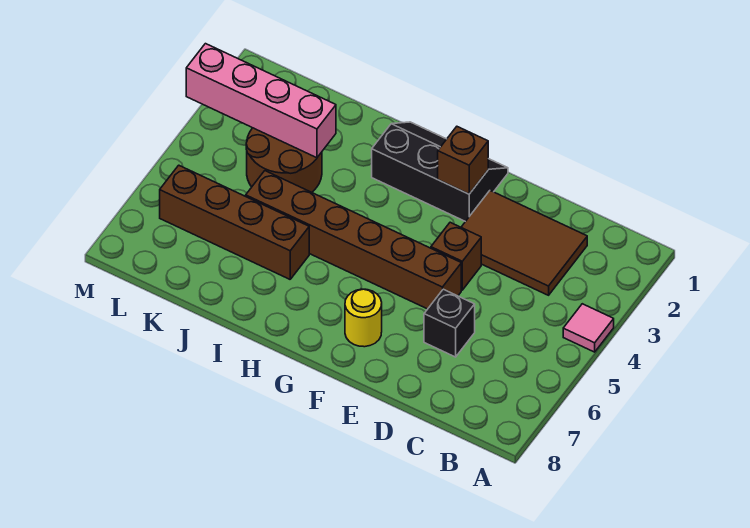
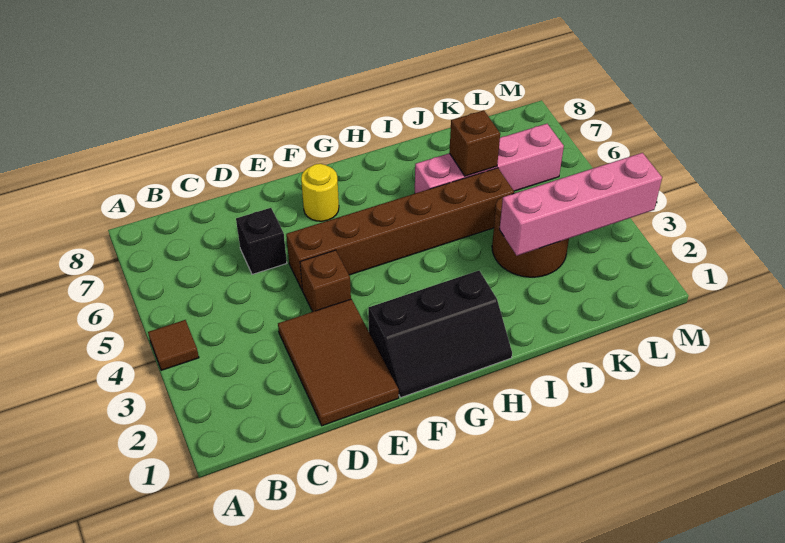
pink tile A4 level 1 -> brown tile A4 level 1
brown tile C2:E3 level 1 -> brown tile D1:E3 level 1
brown brick F2 level 2 -> brown brick J6 level 2
brown brick I6:L6 level 1 -> pink brick I6:L6 level 1

